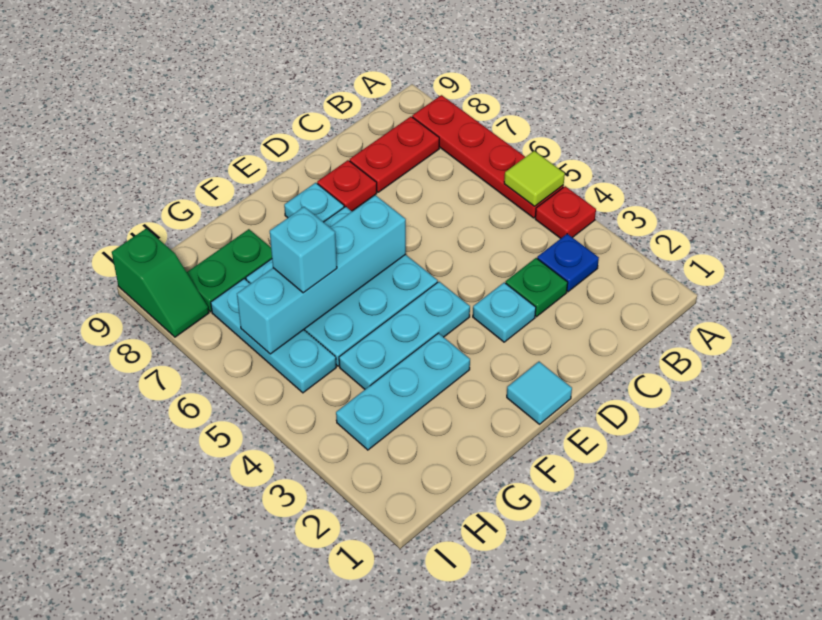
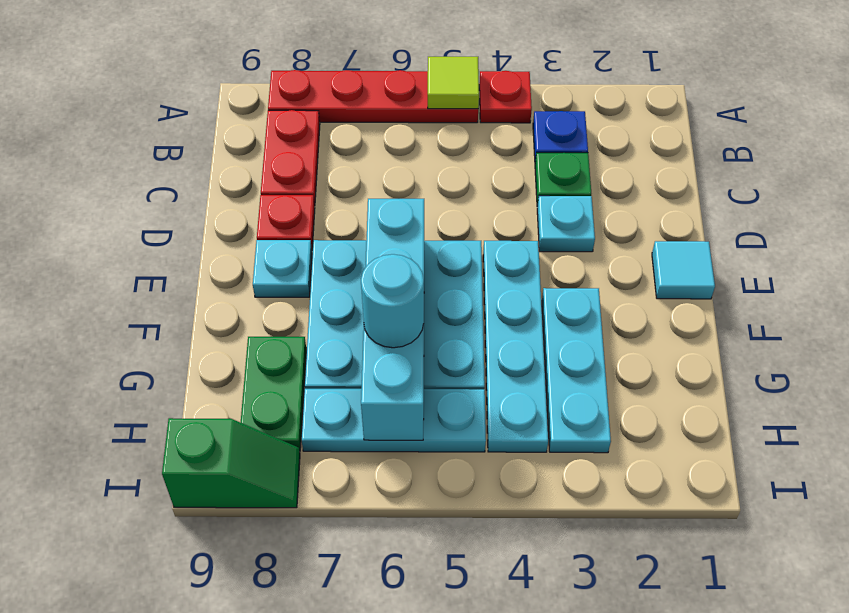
cyan plate E4:G4 level 1 -> cyan plate E4:H4 level 1
cyan brick G6 level 3 -> cyan round brick G6 level 3

